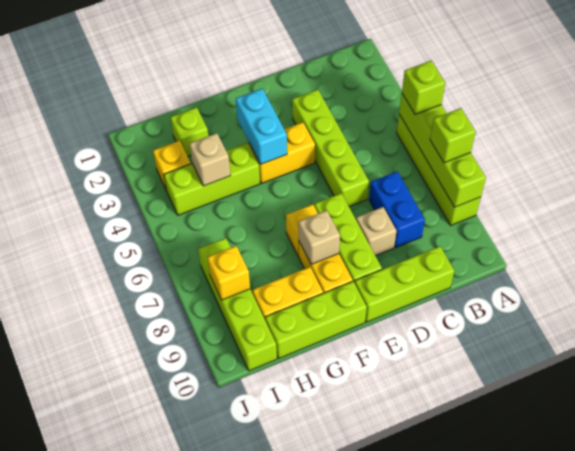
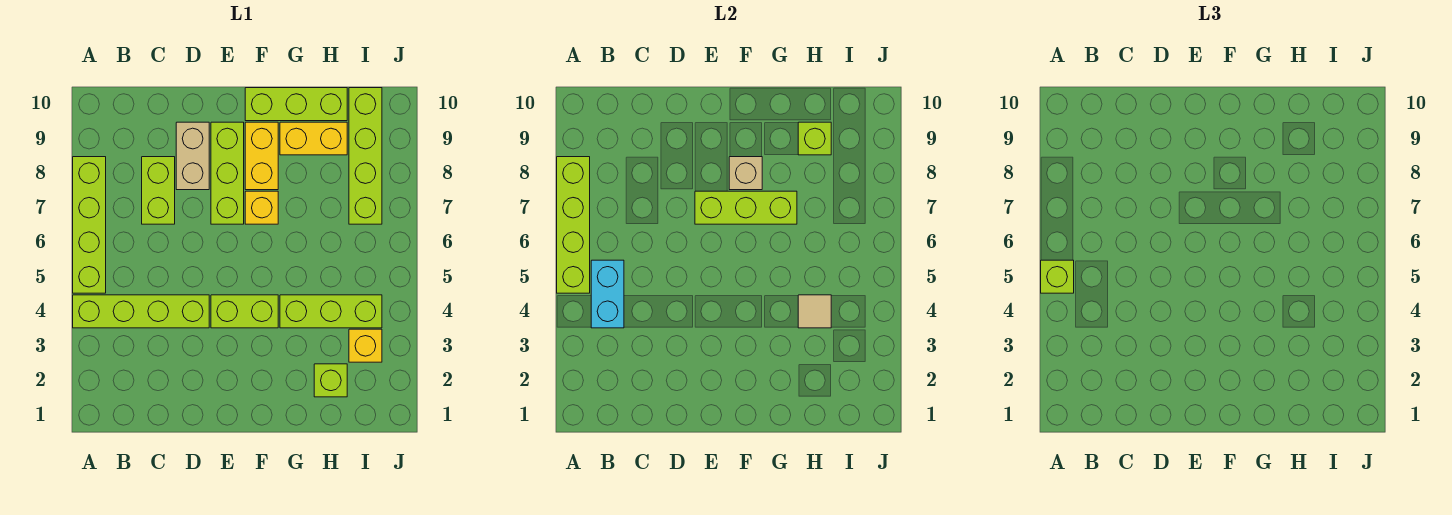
lime brick A7 level 3 -> lime brick H9 level 2
blue brick C7:C8 level 1 -> lime brick C7:C8 level 1
lime brick C10:E10 level 1 -> lime brick E7:G7 level 2
lime brick D3:D6 level 1 -> lime brick A4:D4 level 1
tan brick D8 level 1 -> tan brick D8:D9 level 1
yellow brick E4:F4 level 1 -> lime brick E4:F4 level 1
cyan brick F3:F4 level 2 -> cyan brick B4:B5 level 2
tan brick H4 level 2 -> tan tile H4 level 2
yellow brick I8 level 2 -> none

